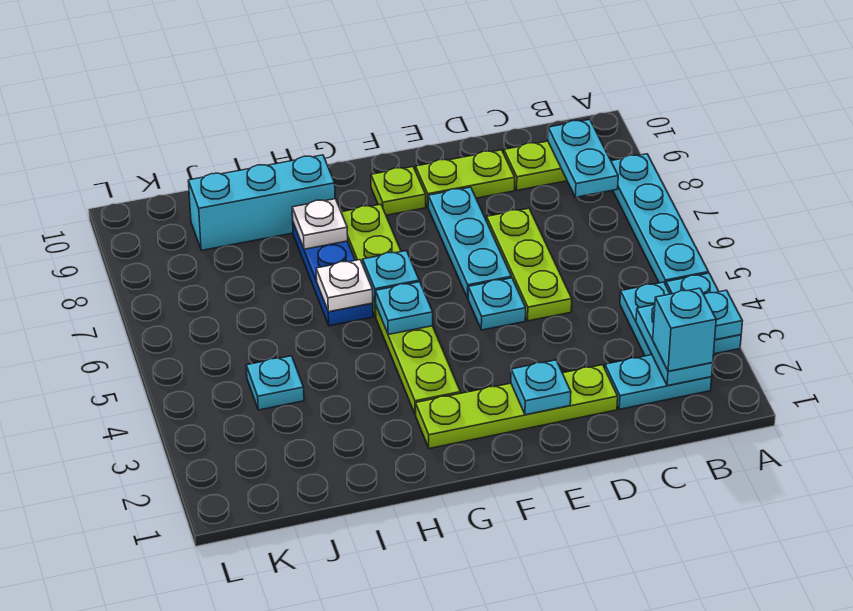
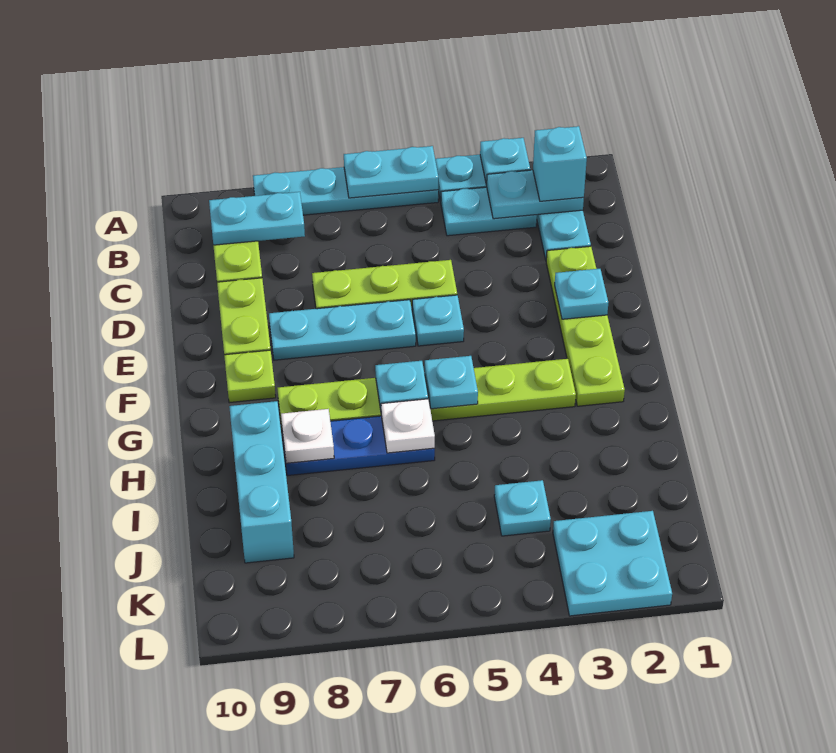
none -> cyan plate A5:A6 level 2
none -> cyan plate K2:L3 level 1

